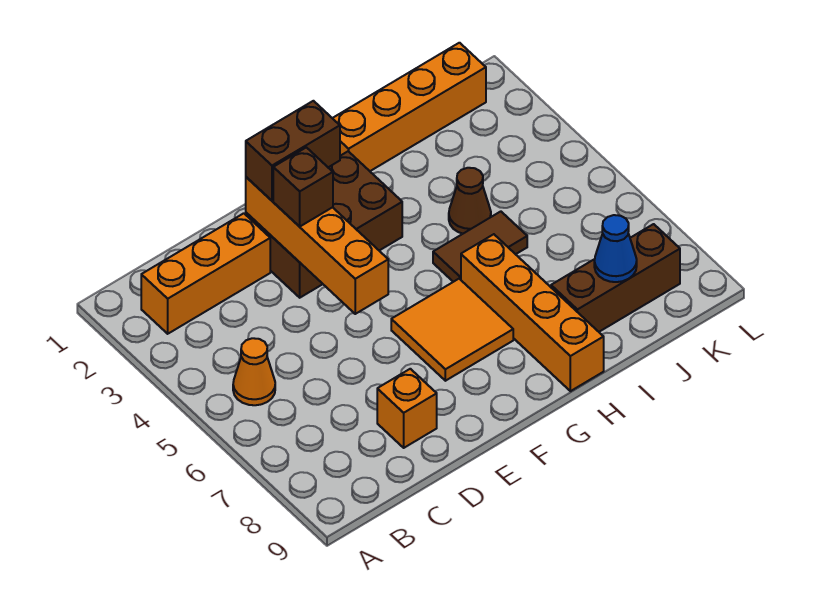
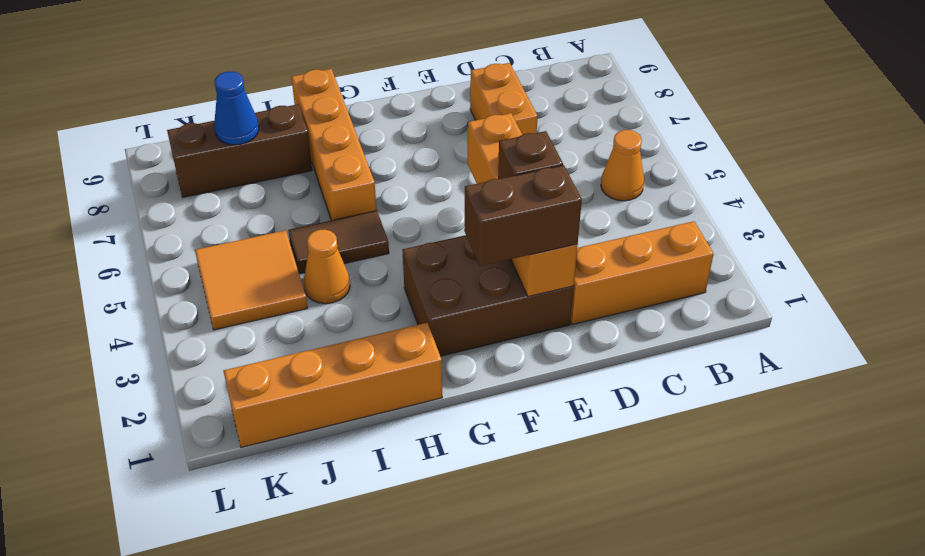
orange brick D8 level 1 -> orange brick D7:D8 level 1
orange tile F6:G7 level 1 -> orange tile J4:K5 level 1
brown cone I4 level 1 -> orange cone I4 level 1

